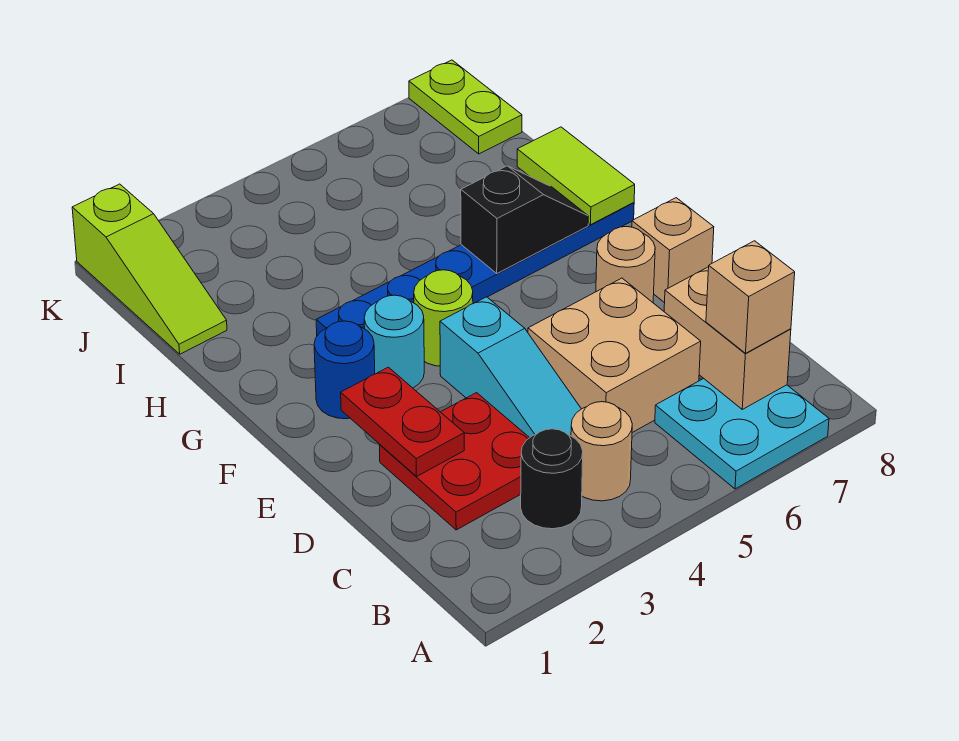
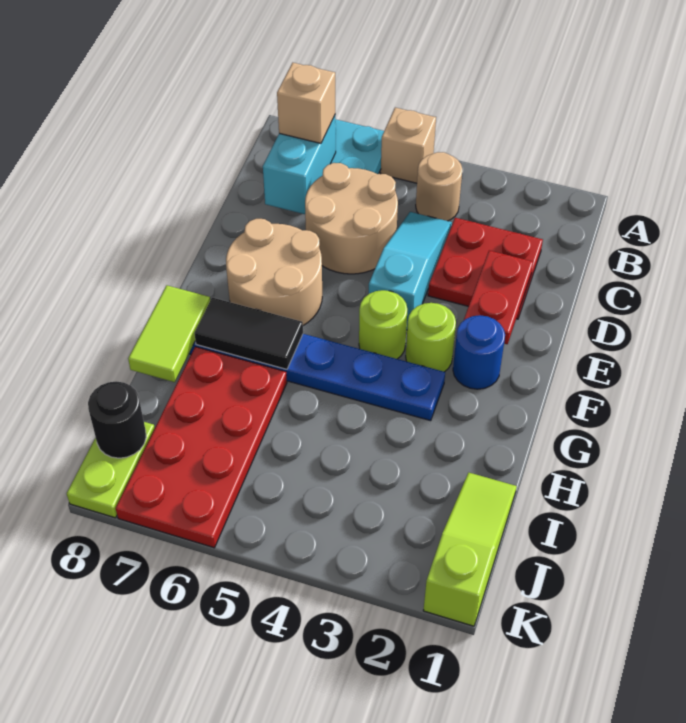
black round brick B3 level 1 -> black round brick J8 level 2
tan brick B7:C7 level 2 -> cyan brick B7:C7 level 2
tan brick C5:D6 level 1 -> tan round brick C5:D6 level 1
tan round brick E7 level 1 -> tan round brick E6:F7 level 1
tan brick E8 level 1 -> tan brick A5 level 1
cyan round brick F3 level 1 -> lime round brick F3 level 1
black slope G6:G7 level 2 top 6 -> black tile G6:G7 level 2
none -> red plate H6:K7 level 1

